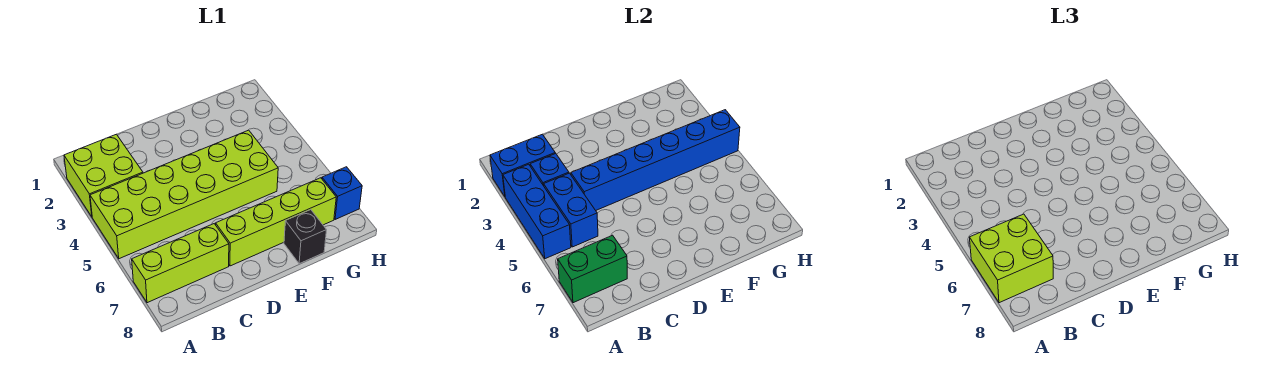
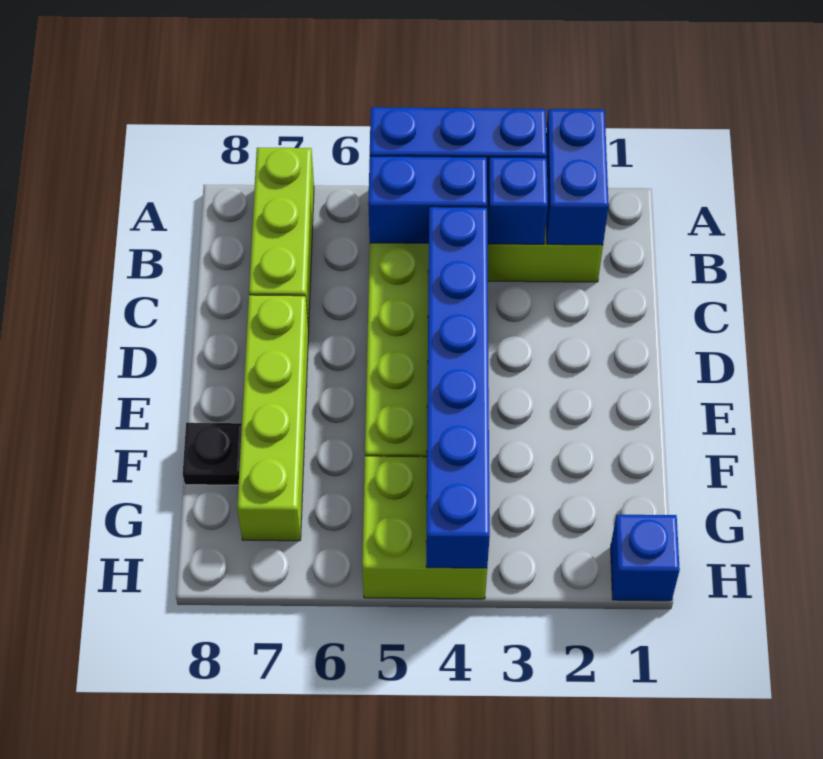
lime brick A6:B7 level 3 -> lime brick G4:H5 level 1
green brick A7:B7 level 2 -> none
black brick F8 level 1 -> black plate F8 level 1
blue brick H7 level 1 -> blue brick H1 level 1

